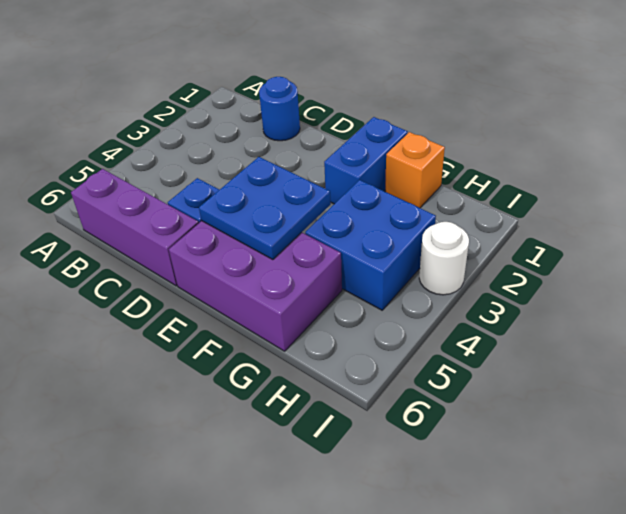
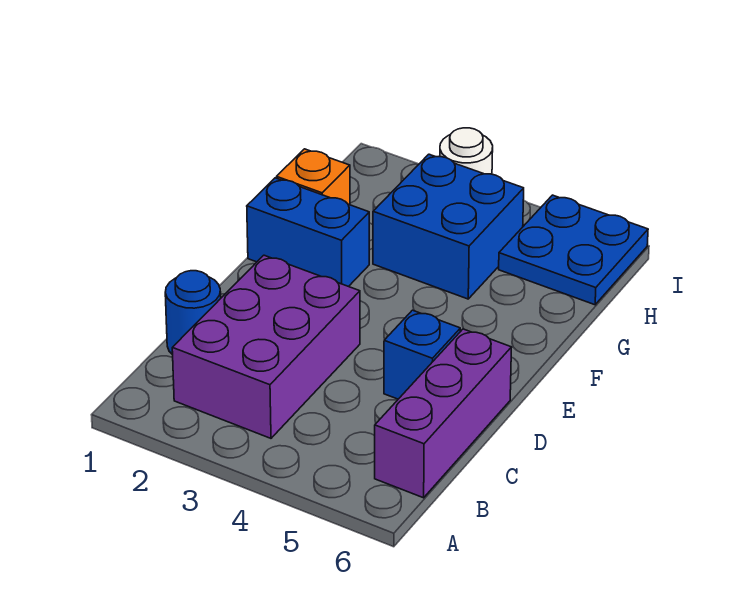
blue plate E4:F5 level 2 -> blue plate H5:I6 level 1
purple brick E5:G6 level 1 -> purple brick B2:D3 level 1

